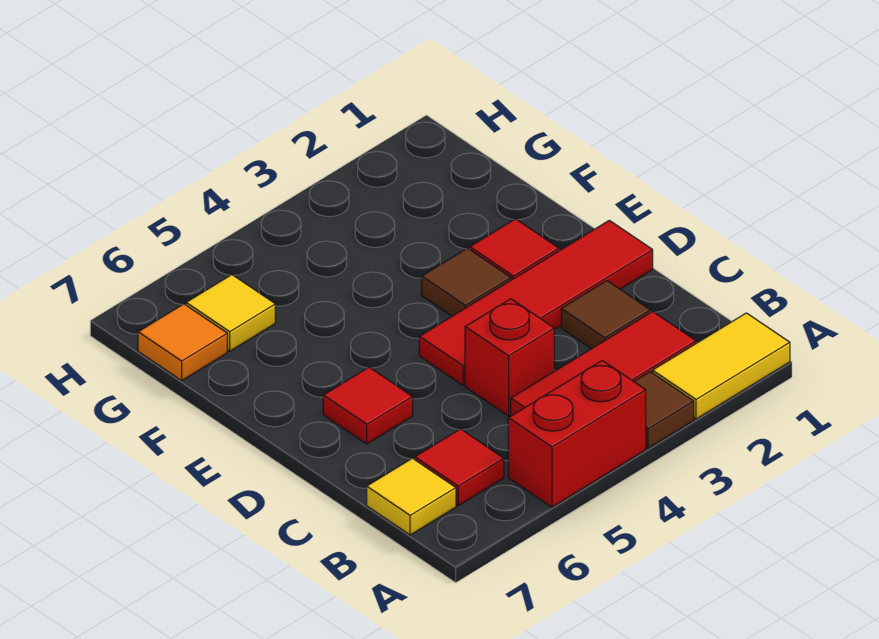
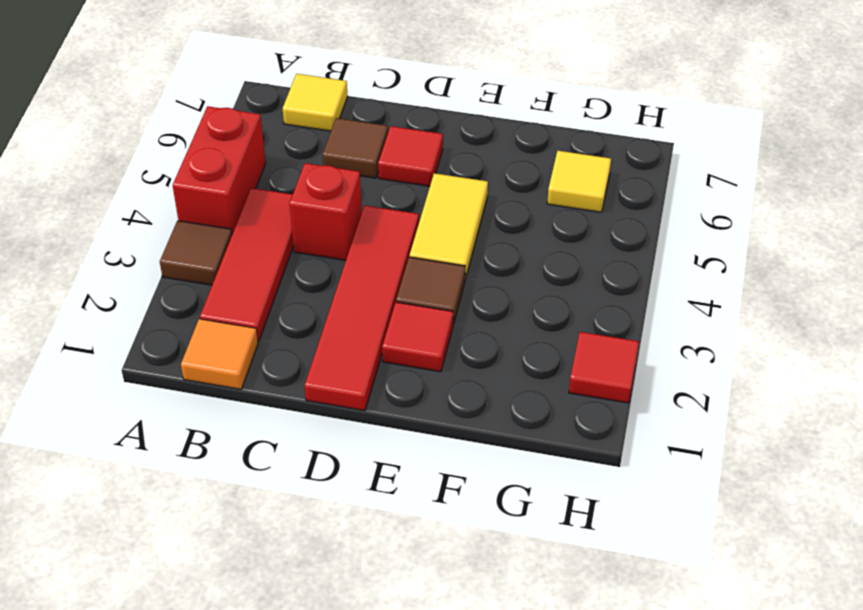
yellow tile A1:A2 level 1 -> yellow tile E4:E5 level 1
red tile B6 level 1 -> red tile H2 level 1
brown tile C2 level 1 -> brown tile C6 level 1
orange tile G7 level 1 -> orange tile B1 level 1

